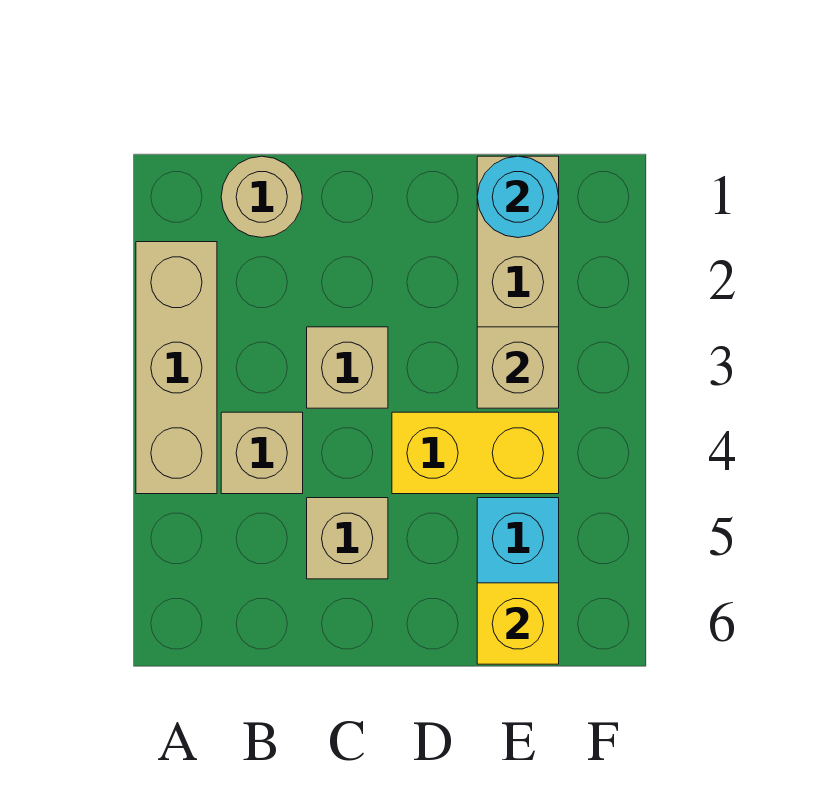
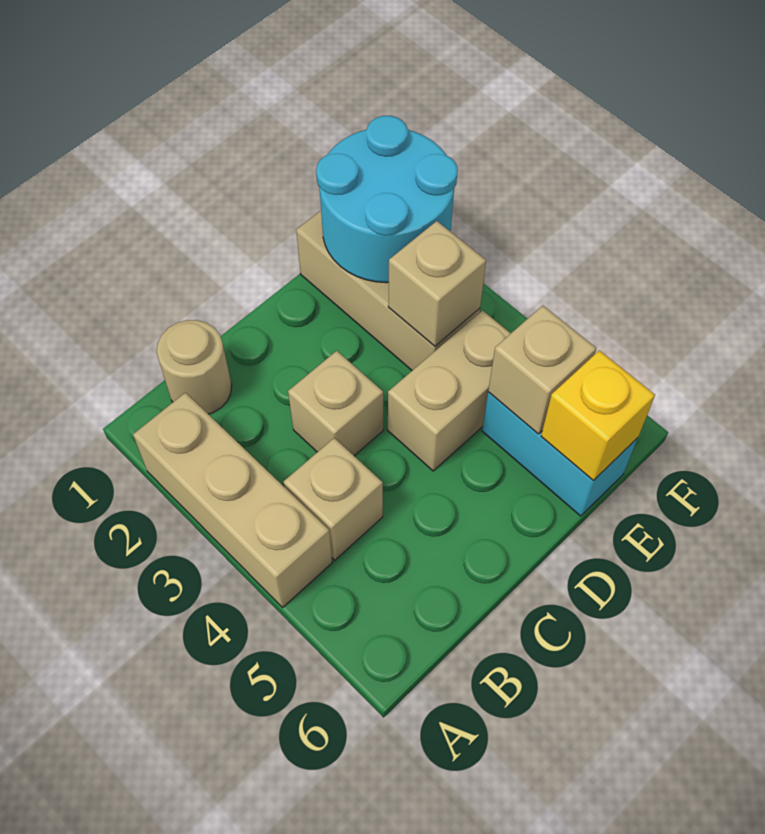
tan brick C5 level 1 -> tan brick E5 level 2
yellow brick D4:E4 level 1 -> tan brick D4:E4 level 1
cyan round brick E1 level 2 -> cyan round brick E1:F2 level 2

